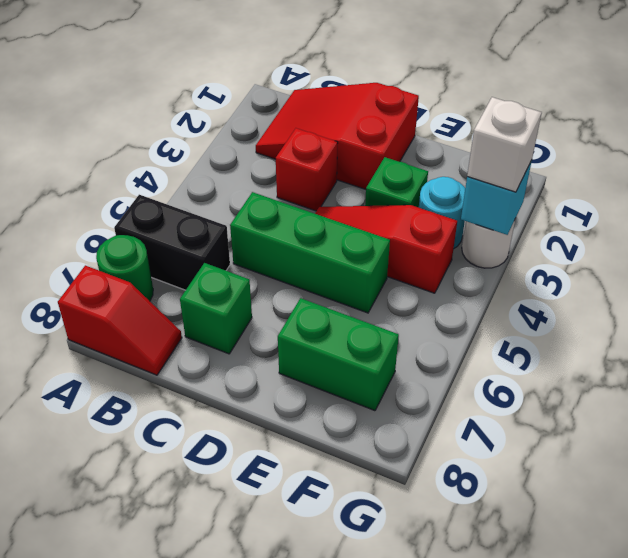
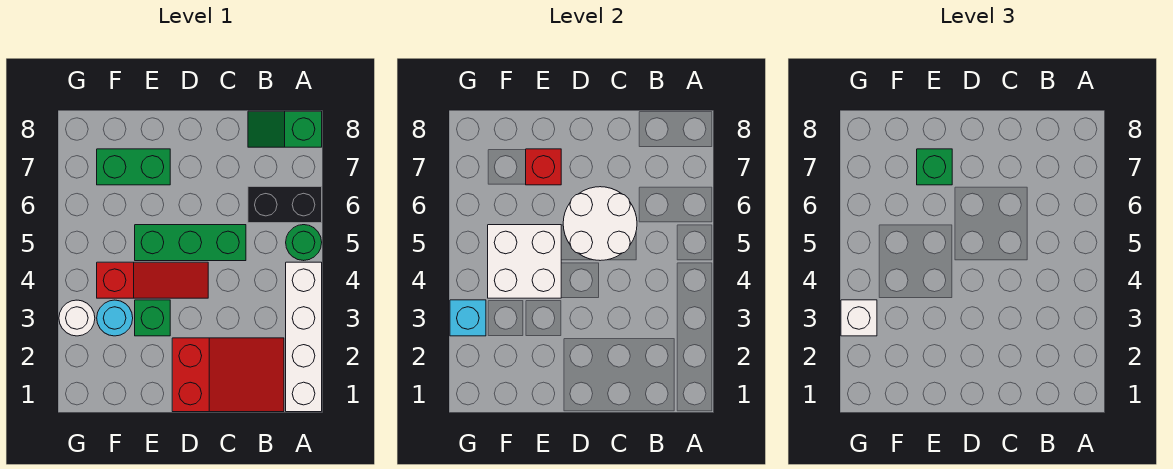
none -> white brick A1:A4 level 1
green round brick A7 level 1 -> green round brick A5 level 1
red slope A8:B8 level 1 top A -> green slope A8:B8 level 1 top A
red brick C3 level 1 -> red brick E7 level 2
none -> white round brick C5:D6 level 2
green brick C7 level 1 -> green brick E7 level 3
none -> white brick E4:F5 level 2

